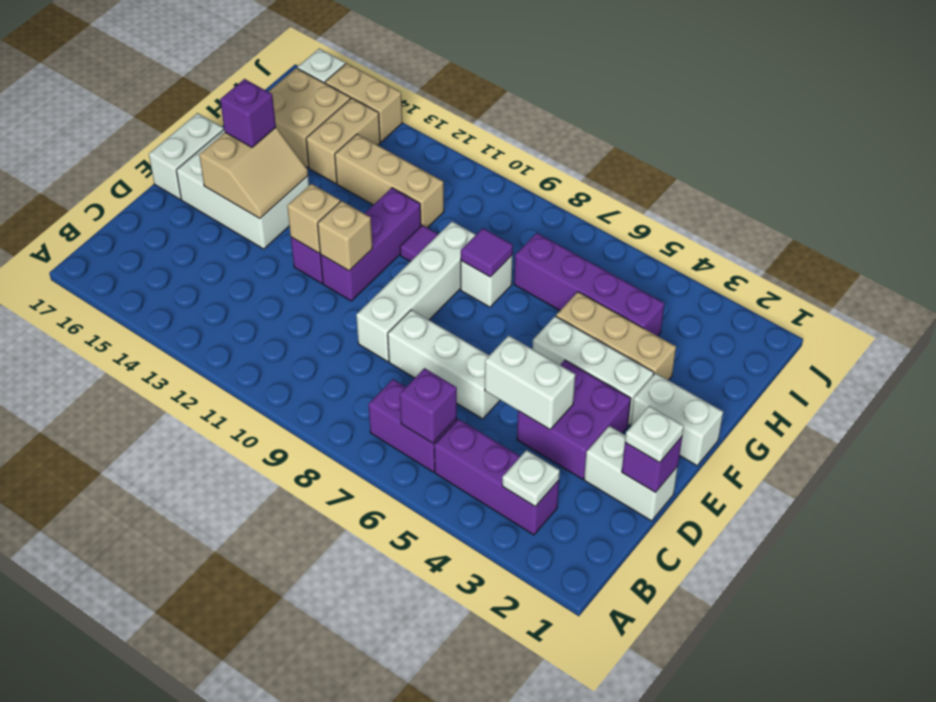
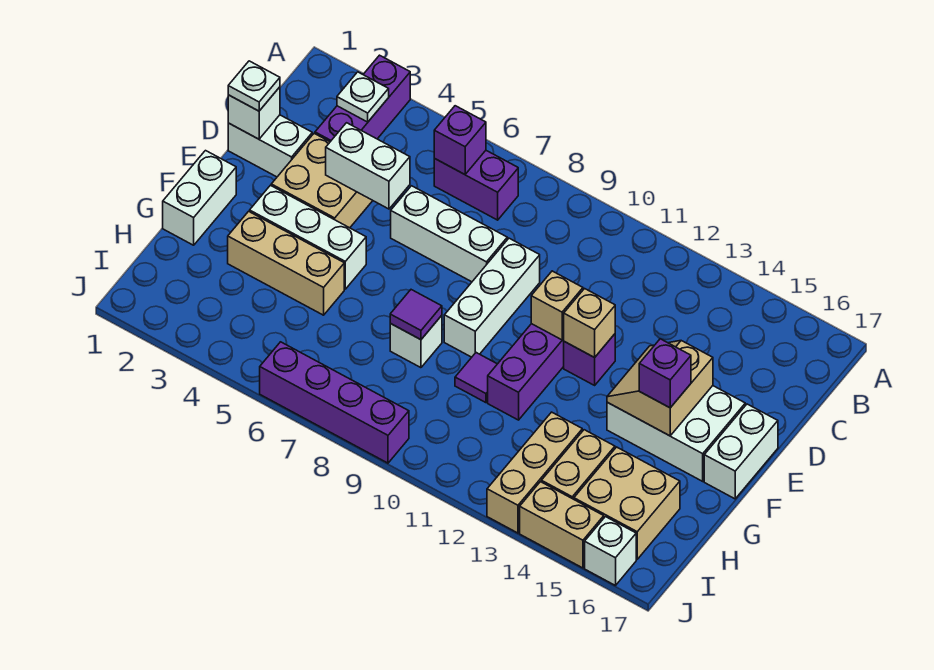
purple brick B3:B5 level 1 -> purple brick A3:C3 level 1
purple brick D1 level 2 -> white brick D1 level 2
purple brick D3:E4 level 1 -> tan brick D3:E4 level 1
white brick D9:G9 level 1 -> white brick D9:F9 level 1
white brick F1:F2 level 1 -> white brick F1:G1 level 1
purple brick H4:H7 level 1 -> purple brick J6:J9 level 1
tan brick H11:H13 level 1 -> tan brick H13:J13 level 1

